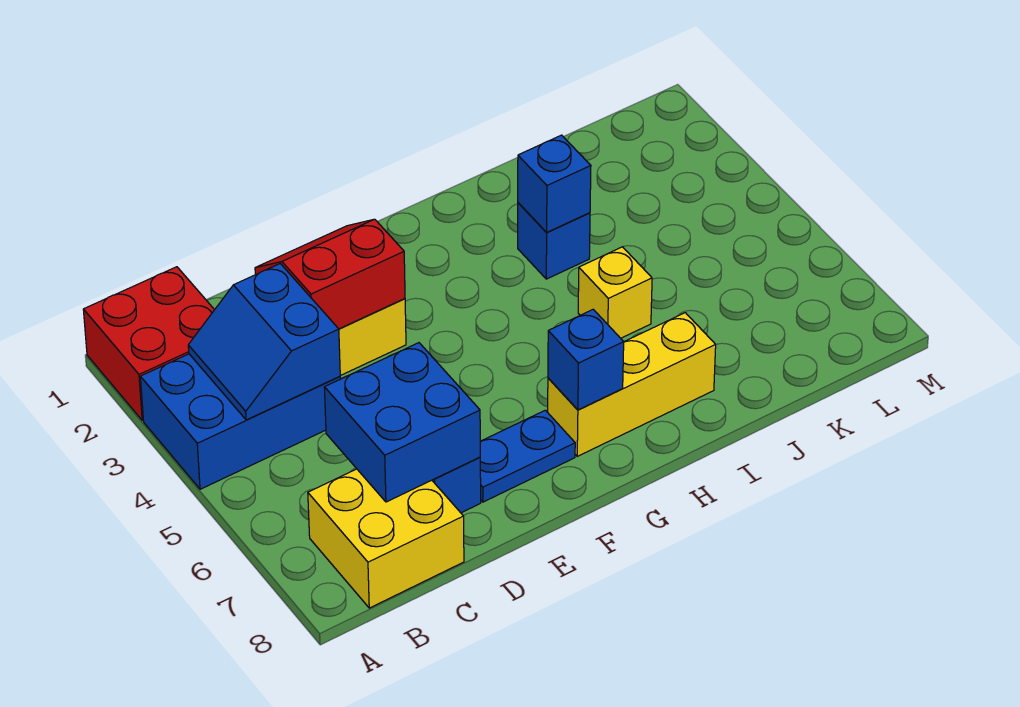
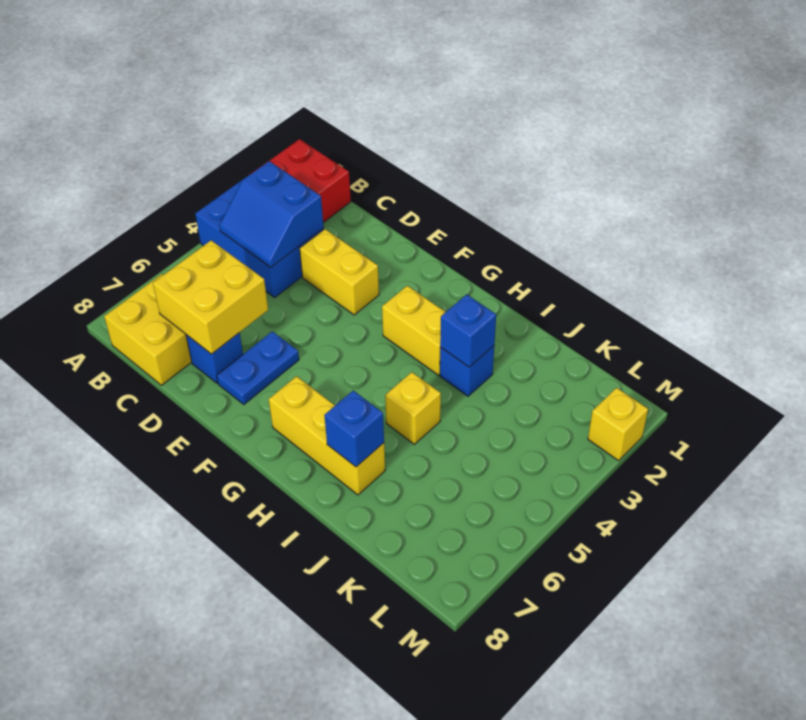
blue slope B3:C4 level 2 top C -> blue slope B3:C4 level 2 top 3
blue brick C6:D7 level 2 -> yellow brick C6:D7 level 2
red slope D2:E3 level 2 top 3 -> none
blue plate E7:F7 level 1 -> blue plate E6:E7 level 1
none -> yellow brick G3:H3 level 1
blue brick G7 level 2 -> blue brick I7 level 2
none -> yellow brick M2 level 1

